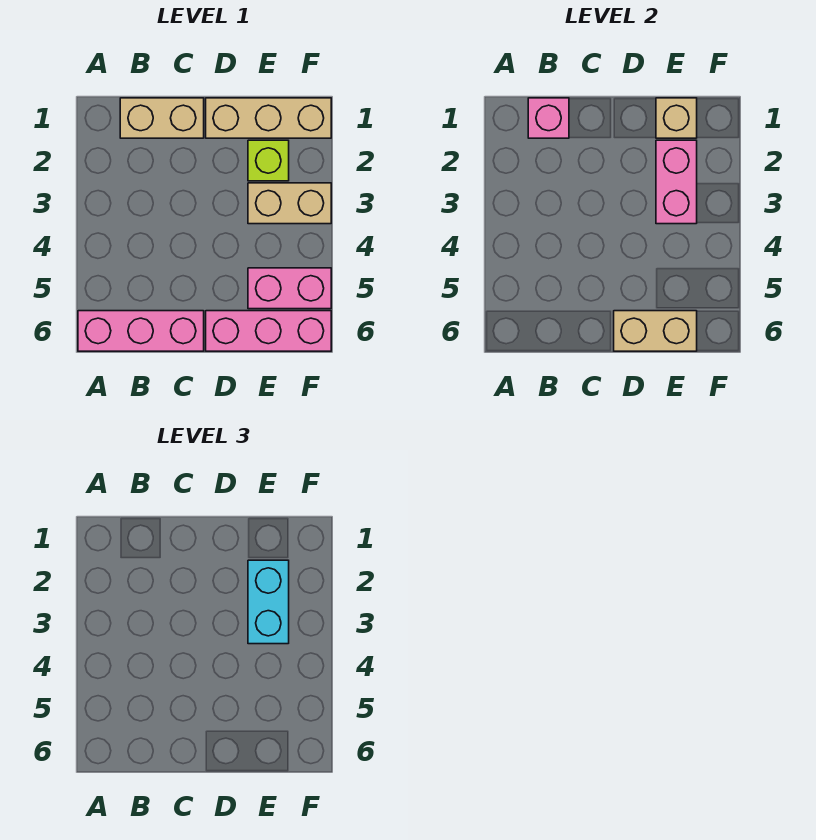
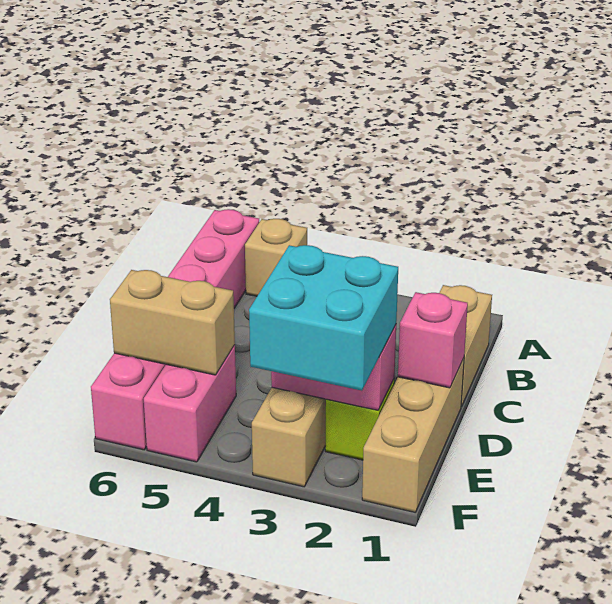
pink brick B1 level 2 -> pink brick D1 level 2
tan brick D6:E6 level 2 -> tan brick E5:E6 level 2
tan brick E1 level 2 -> tan brick A5 level 1
cyan brick E2:E3 level 3 -> cyan brick E2:F3 level 3

